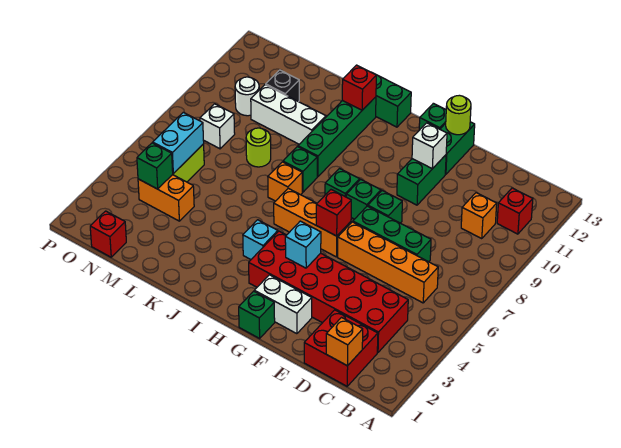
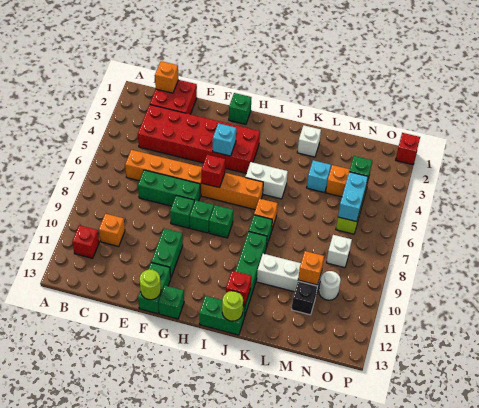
white brick F2:G2 level 1 -> white brick I5:J5 level 1
white brick F11 level 2 -> white brick K2 level 1
cyan brick I4 level 1 -> cyan brick L4 level 1
lime round brick L8 level 1 -> lime round brick J13 level 2
none -> orange brick M10 level 2
red brick N1 level 1 -> red brick P1 level 1

